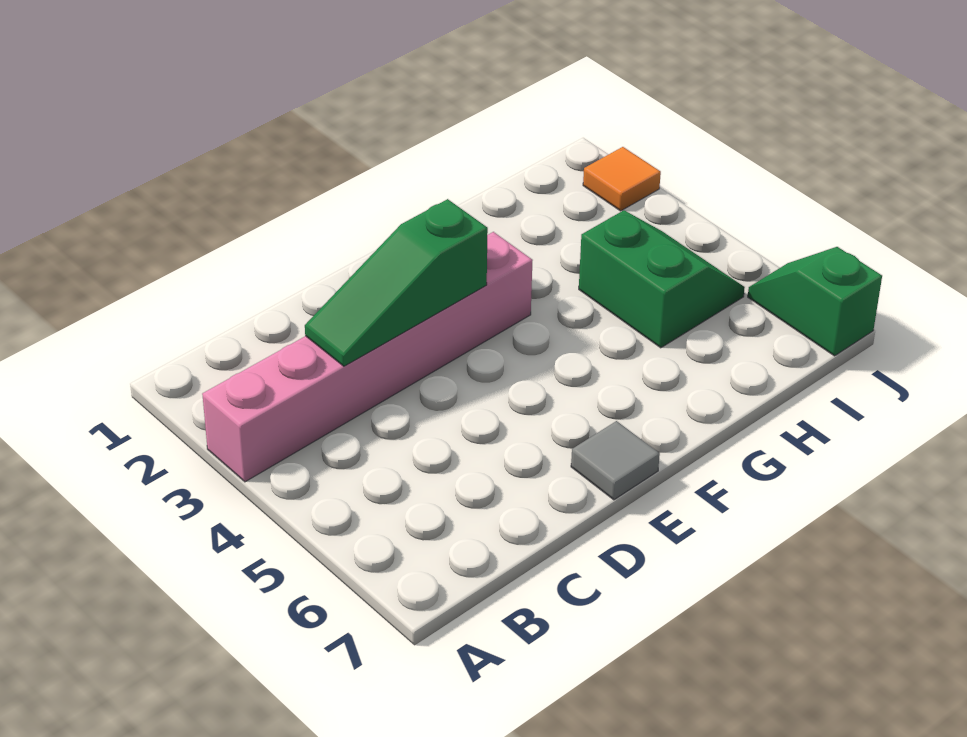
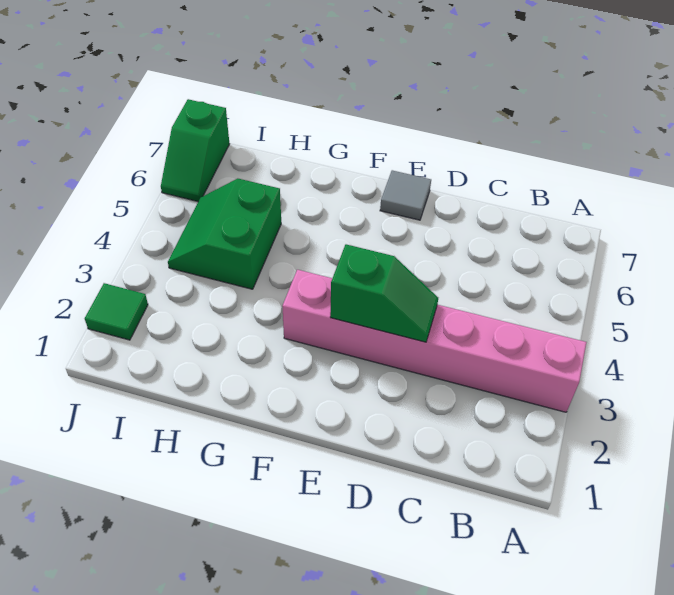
green slope C3:E3 level 2 top E -> green slope D3:E3 level 2 top E
orange tile J2 level 1 -> green tile J2 level 1

